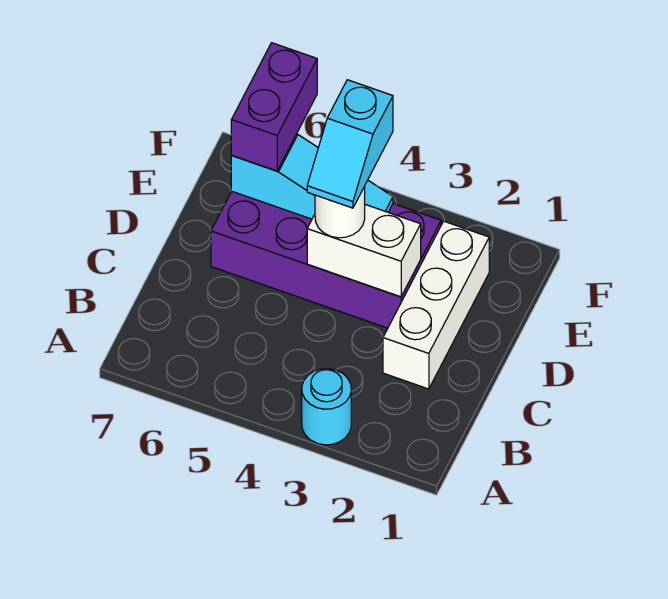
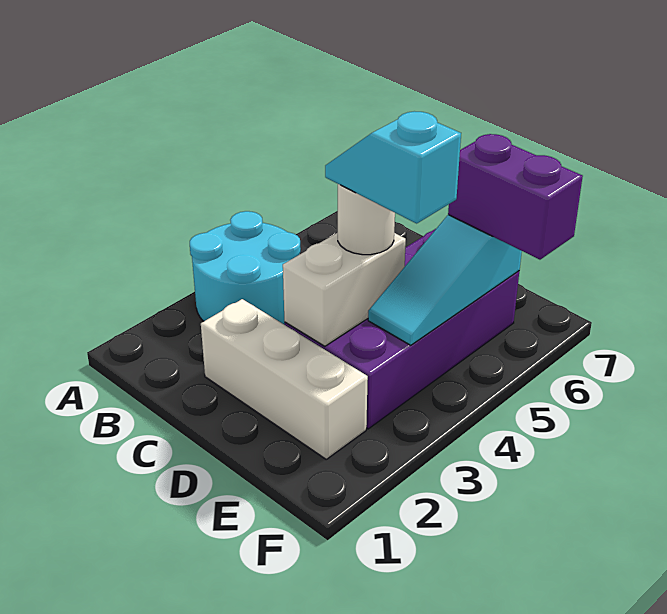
cyan round brick A3 level 1 -> cyan round brick A3:B4 level 1

